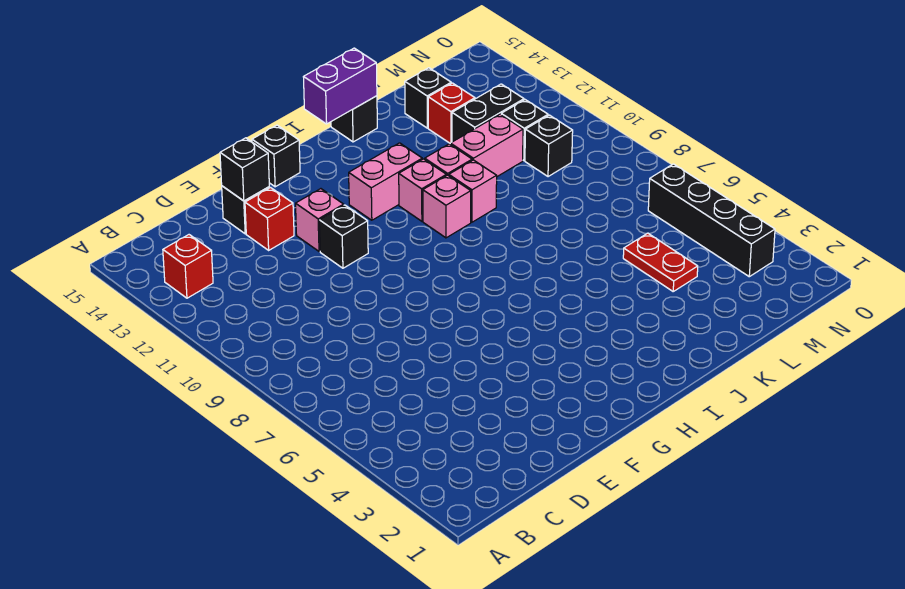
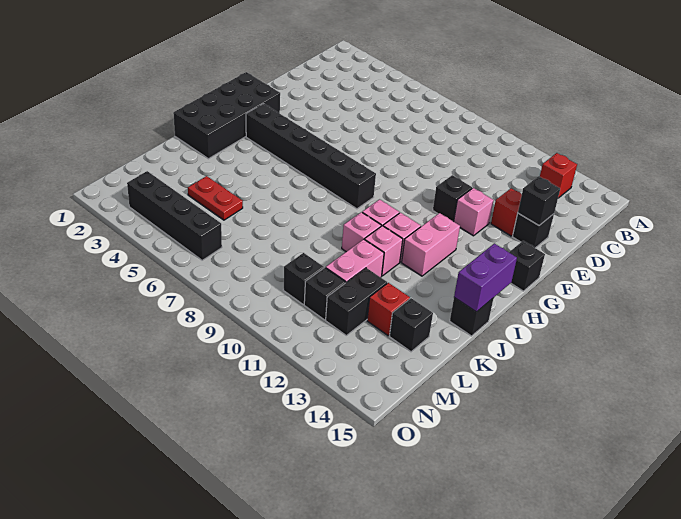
none -> black brick G1:J2 level 1
none -> black brick H3:H8 level 1

